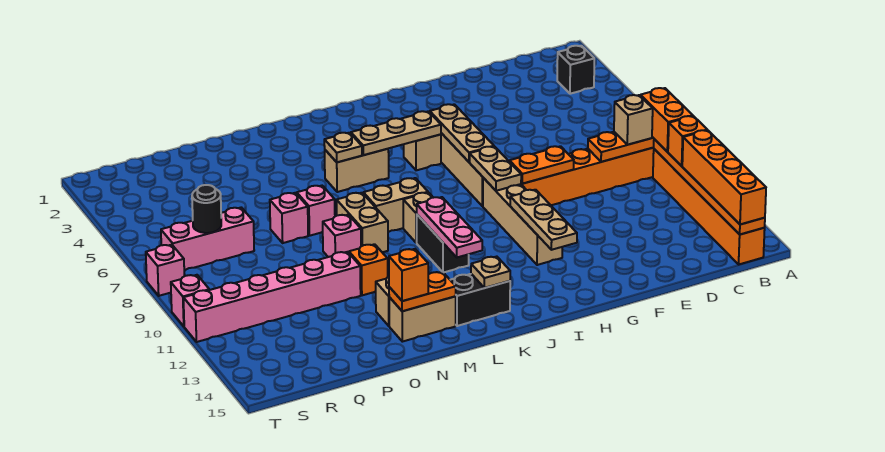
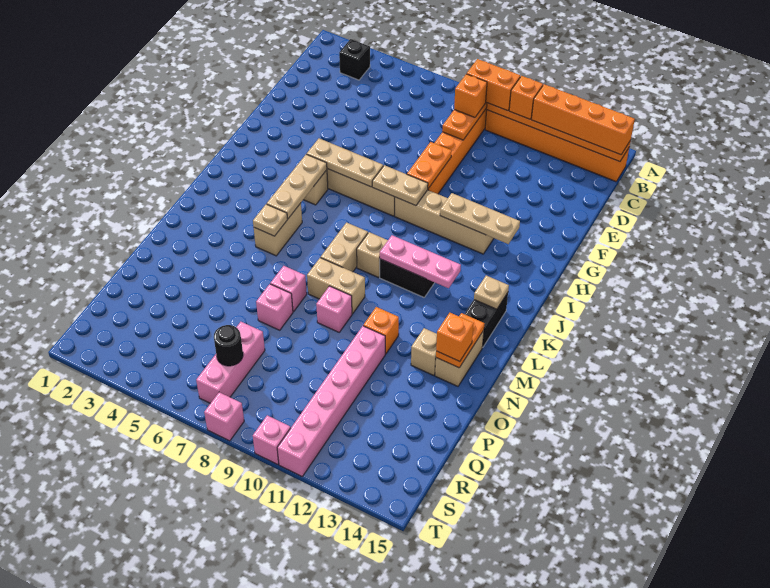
tan brick C9 level 3 -> orange brick C9 level 3

